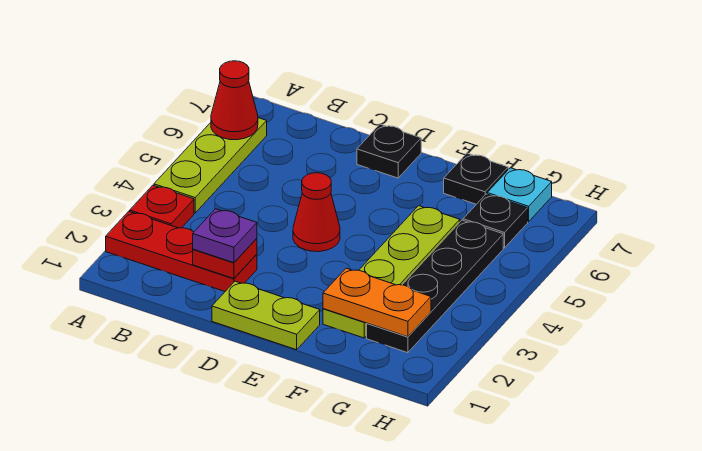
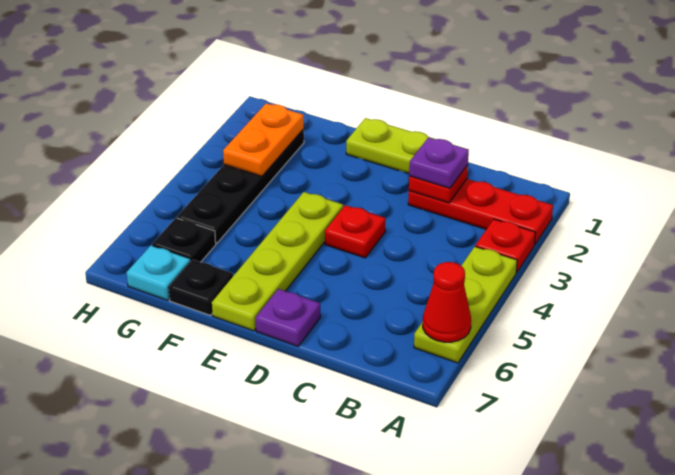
red cone D4 level 1 -> red plate D4 level 1
black plate D7 level 1 -> purple plate D7 level 1
lime plate F2:F5 level 1 -> lime plate E4:E7 level 1
orange plate F2:G2 level 2 -> orange plate G2:G3 level 2

